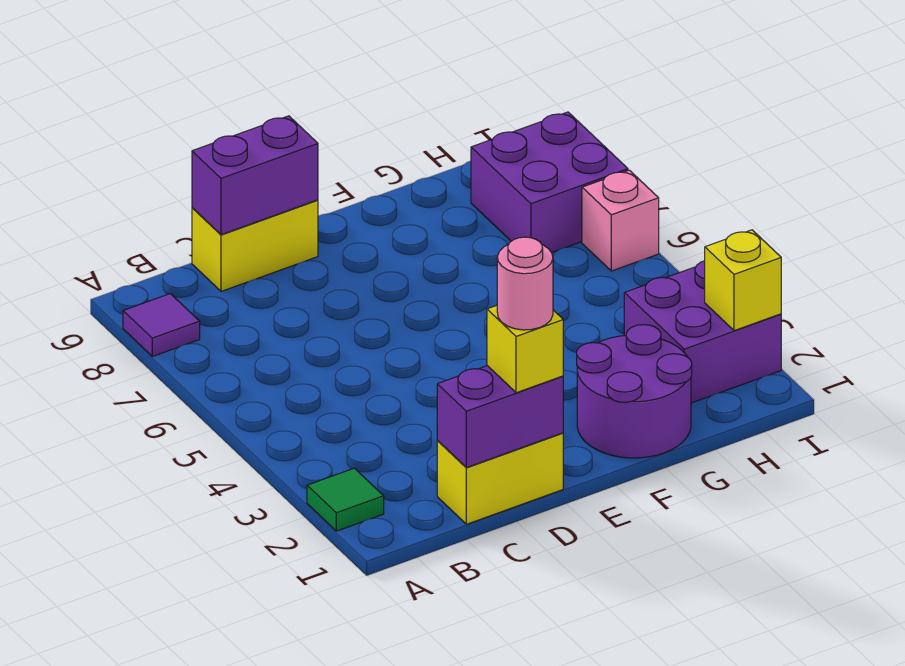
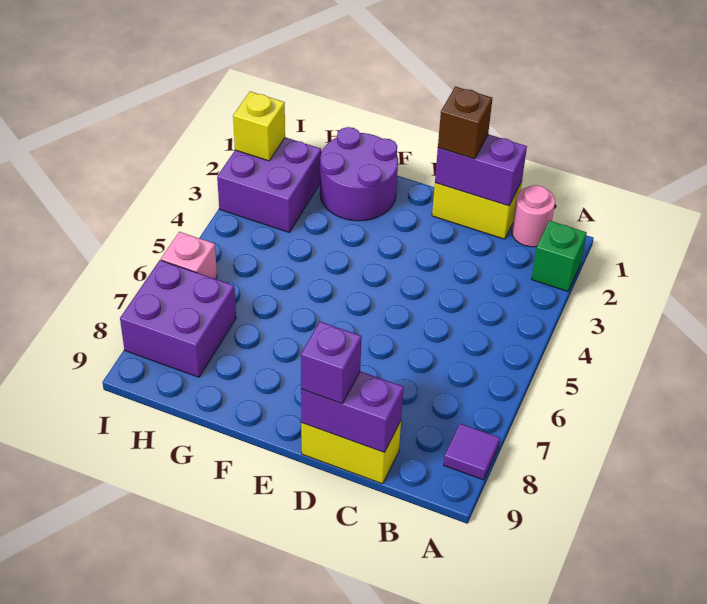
green tile A2 level 1 -> green brick A2 level 1
yellow brick D1 level 3 -> brown brick D1 level 3
pink round brick D1 level 4 -> pink round brick B1 level 1
none -> purple brick D9 level 3

